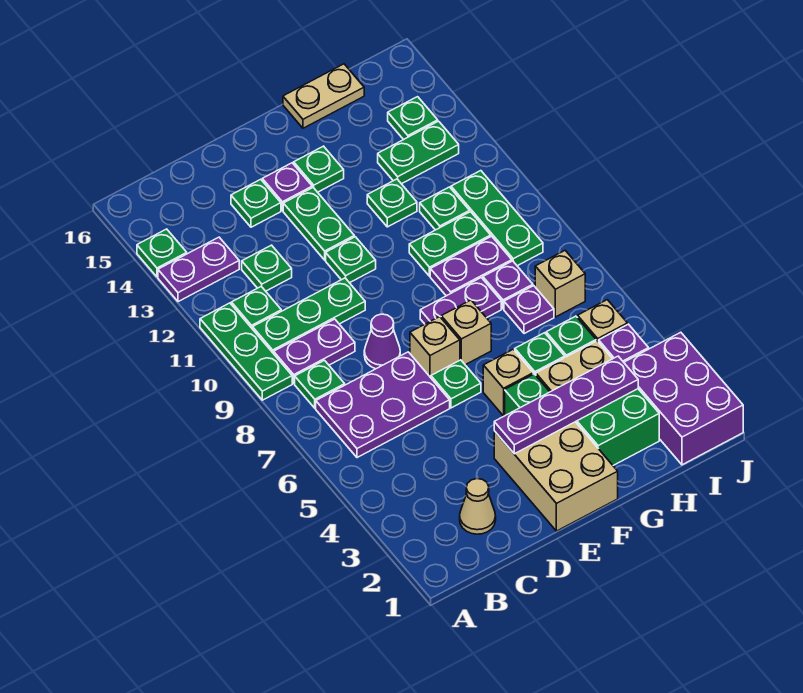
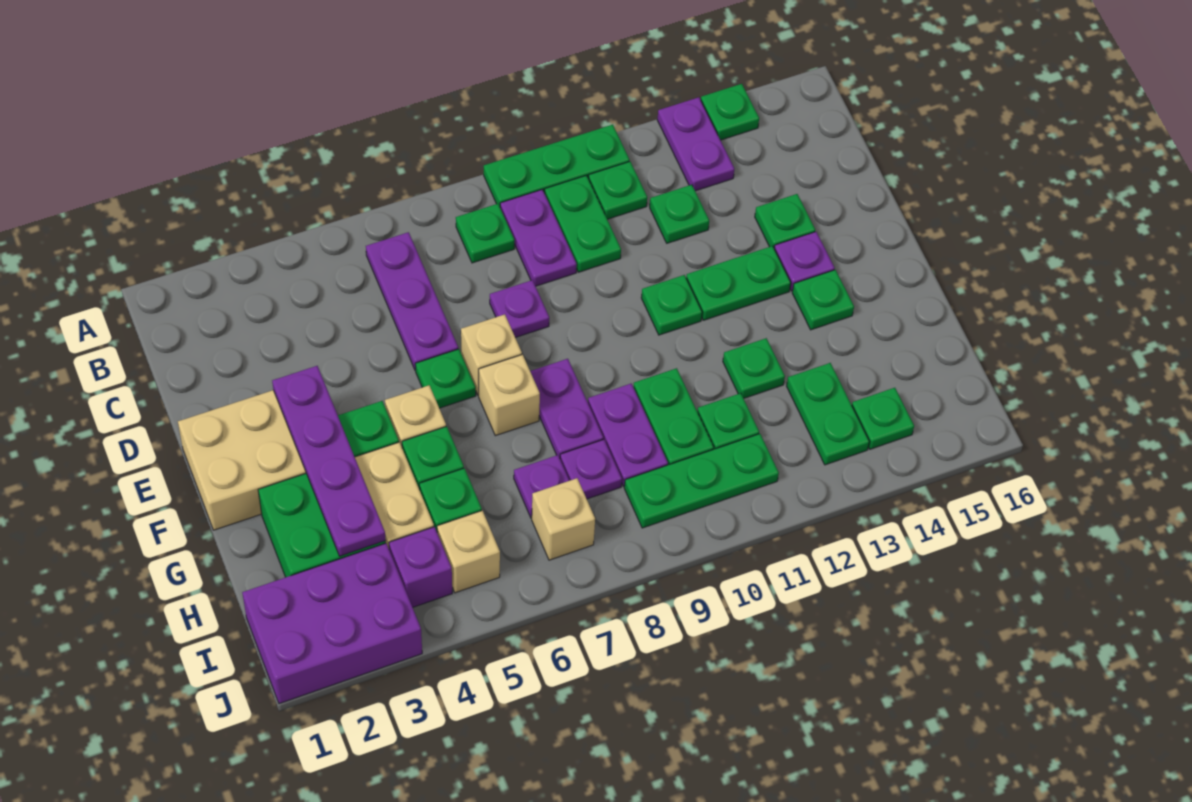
purple plate B6:D7 level 1 -> purple plate B6:D6 level 1
green plate B10:D10 level 1 -> green plate B10:C10 level 1
tan cone C2 level 1 -> none
purple cone D8 level 1 -> purple plate D8 level 1
tan plate G16:H16 level 1 -> none

